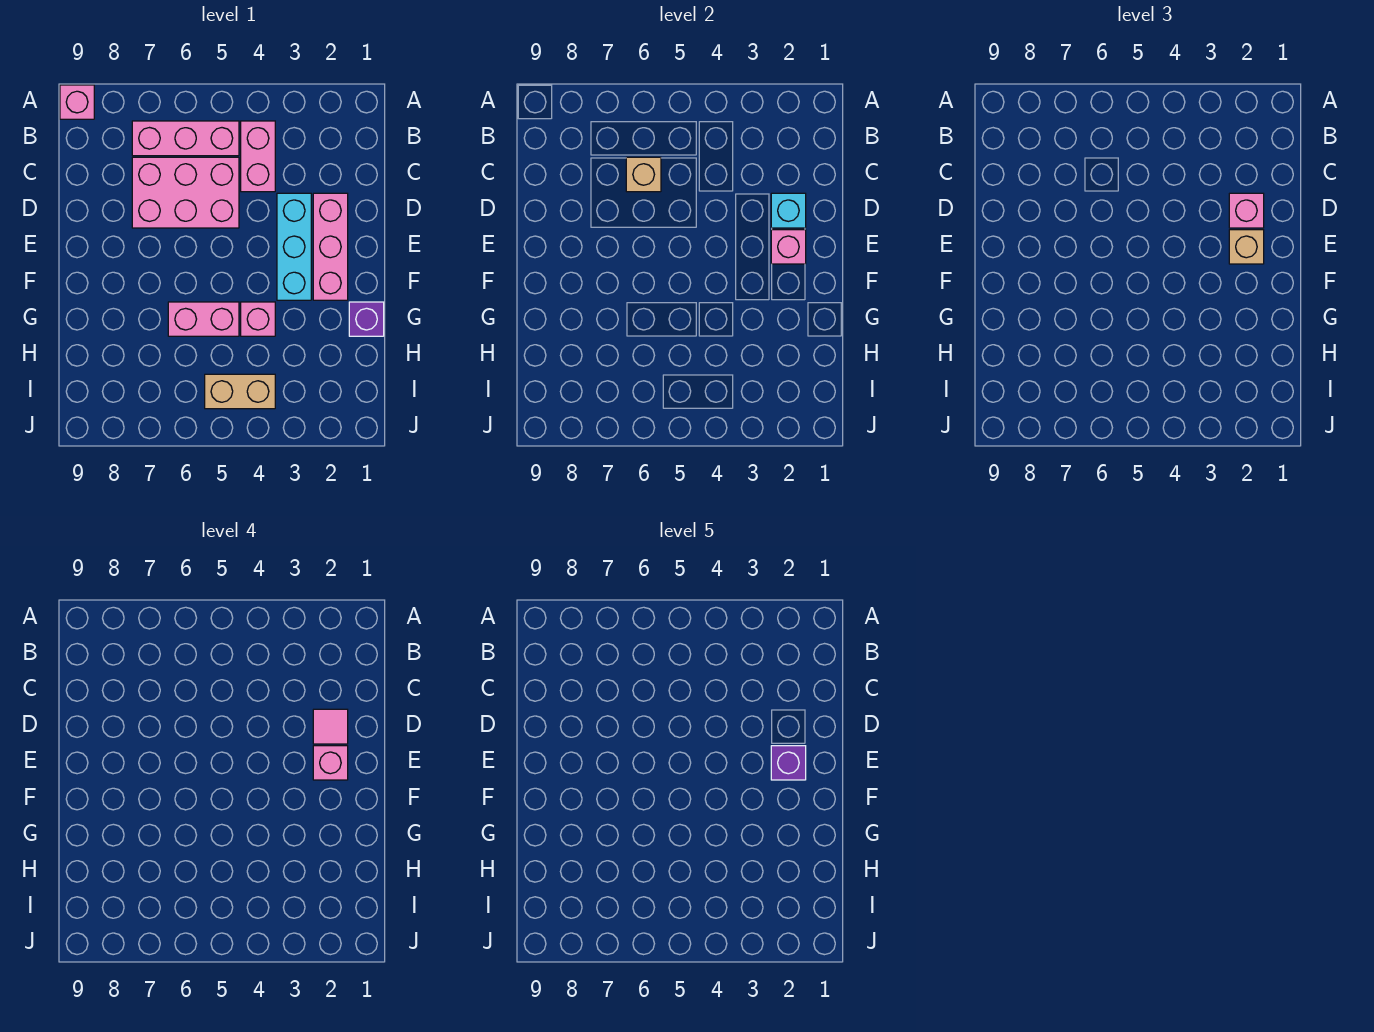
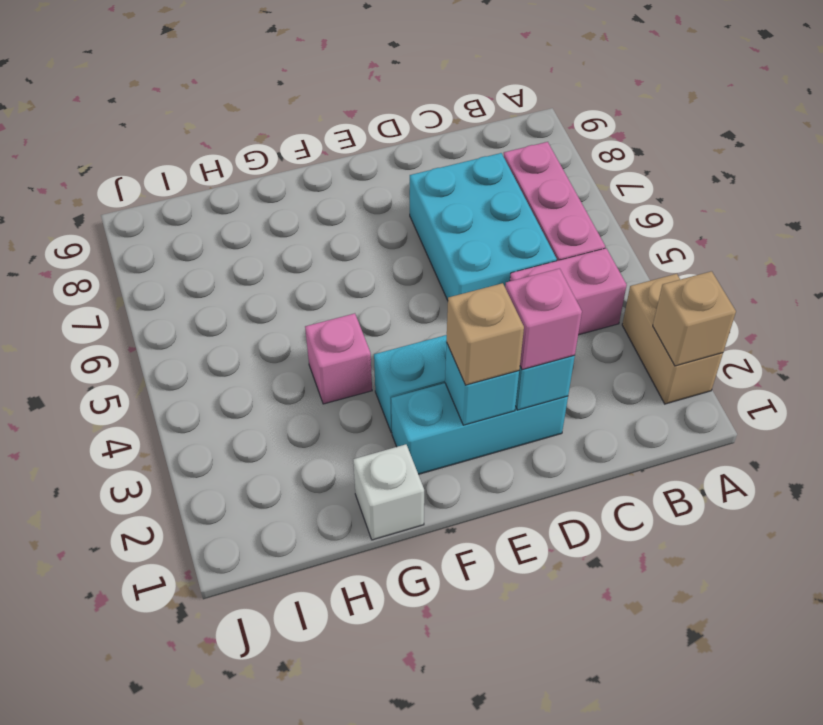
pink brick A9 level 1 -> none
pink brick C5:D7 level 1 -> cyan brick C5:D7 level 1
tan brick C6 level 2 -> tan brick A2 level 2
pink brick D2:F2 level 1 -> cyan brick D2:F2 level 1
pink tile D2 level 4 -> none
pink brick E2 level 2 -> cyan brick E2 level 2
pink brick E2 level 4 -> none
purple brick E2 level 5 -> none
purple brick G1 level 1 -> white brick G1 level 1
pink brick G5:G6 level 1 -> none
tan brick I4:I5 level 1 -> tan brick A2:A3 level 1

